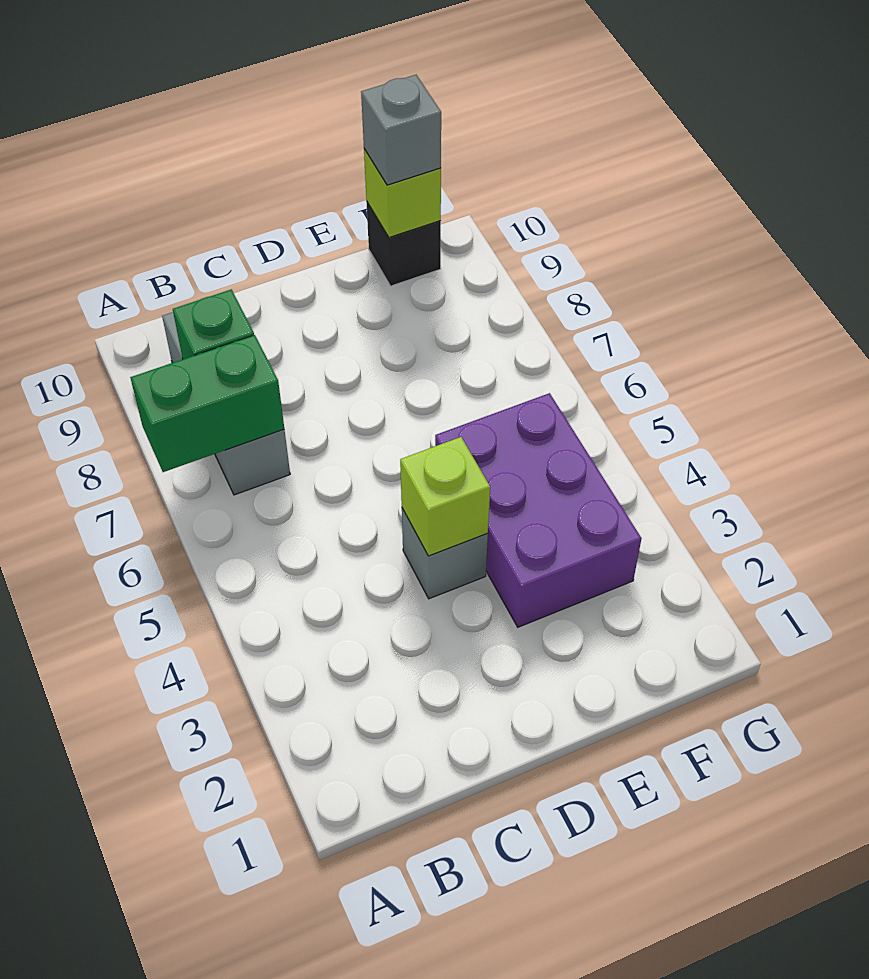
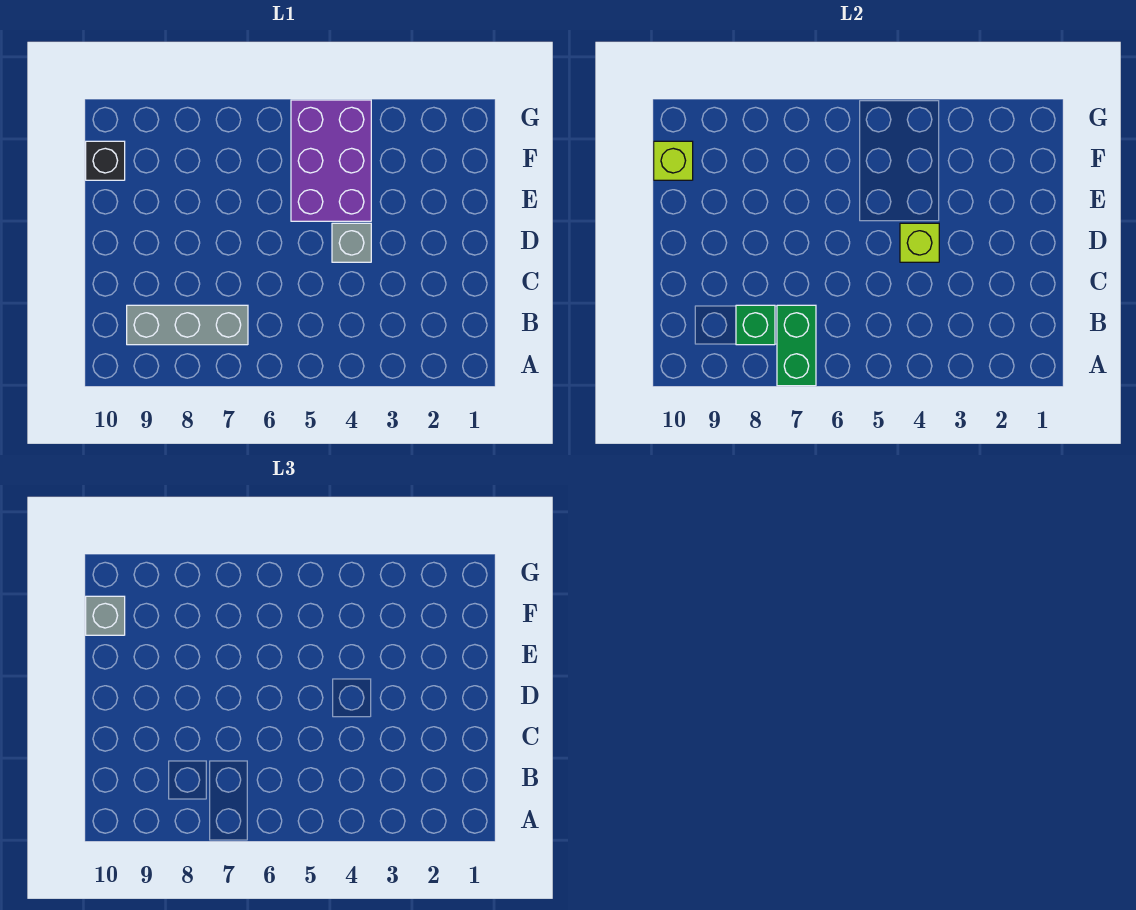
purple brick E3:F5 level 1 -> purple brick E4:G5 level 1

